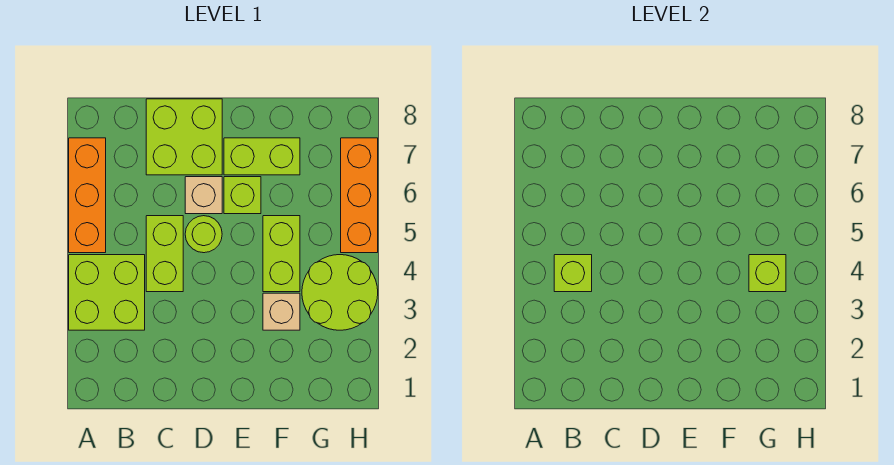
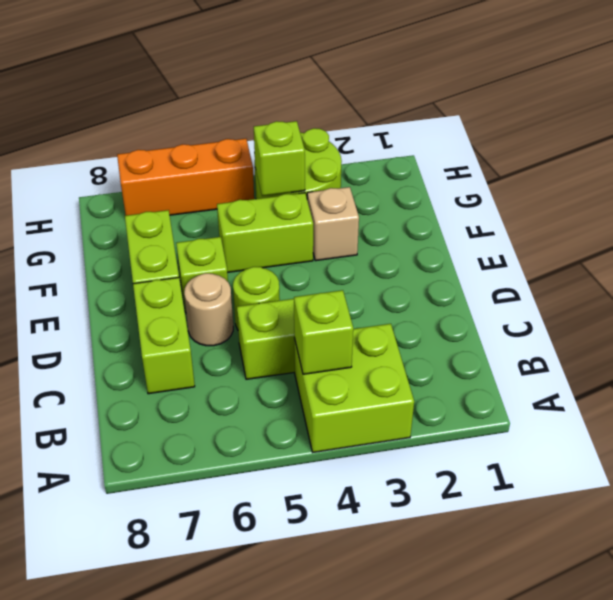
orange brick A5:A7 level 1 -> none
lime brick C7:D8 level 1 -> lime brick C7:D7 level 1
tan brick D6 level 1 -> tan round brick D6 level 1

